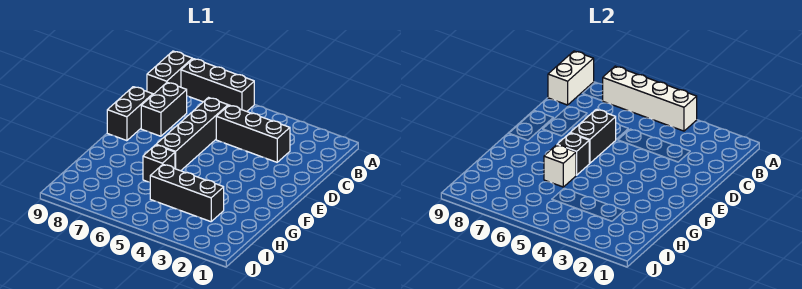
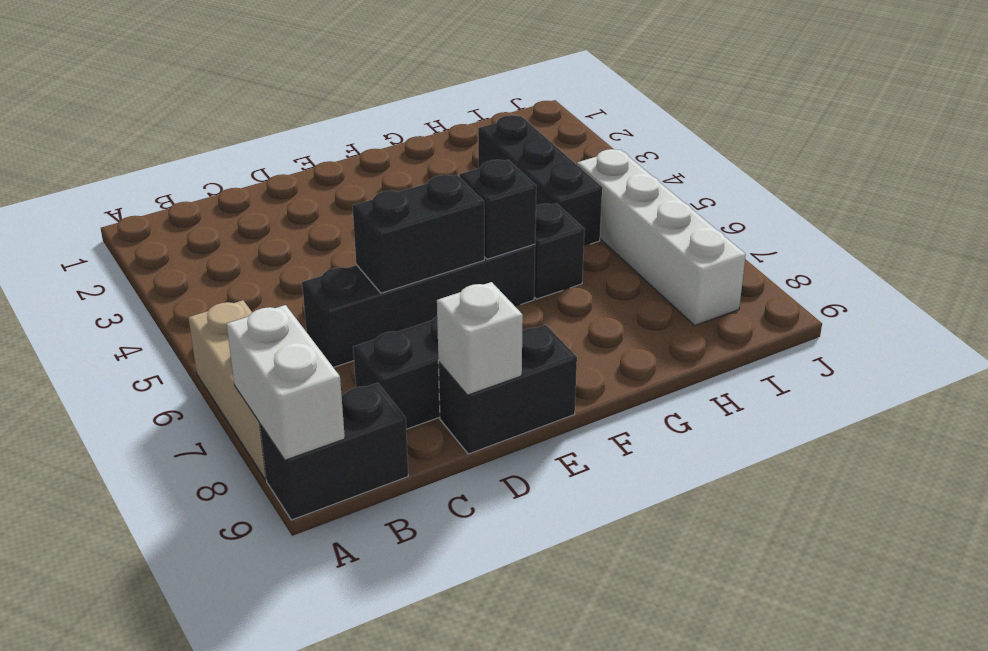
white brick A4:A7 level 2 -> white brick I5:I8 level 1
black brick A6:A8 level 1 -> tan brick A6:A8 level 1
white brick A9:B9 level 2 -> white brick A8:A9 level 2
black brick C3:C5 level 1 -> none
white brick G6 level 2 -> white brick D9 level 2

